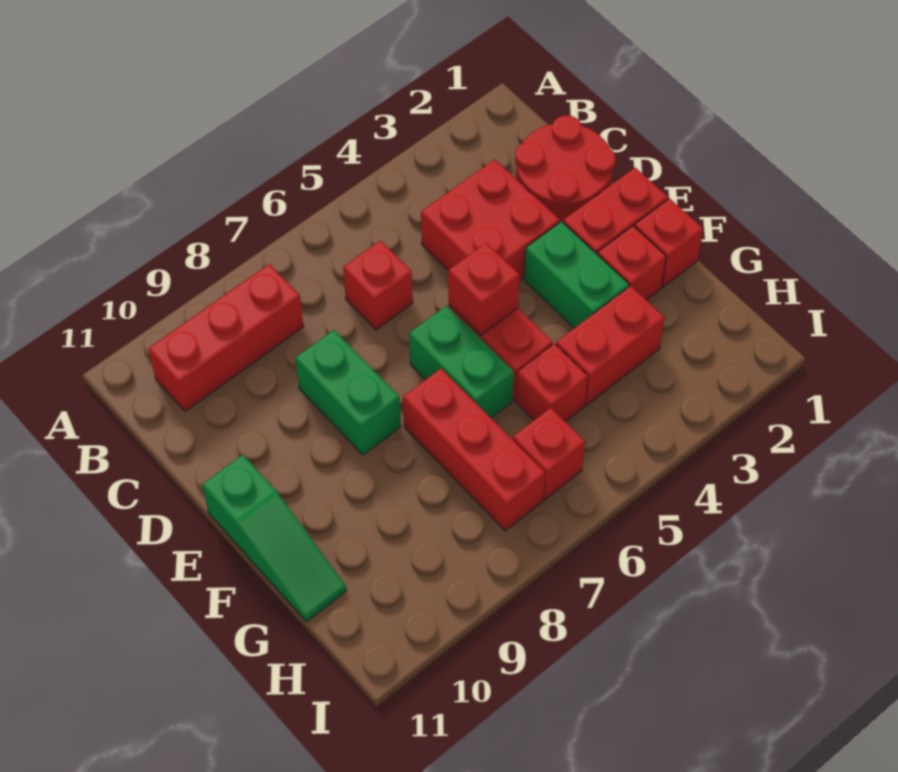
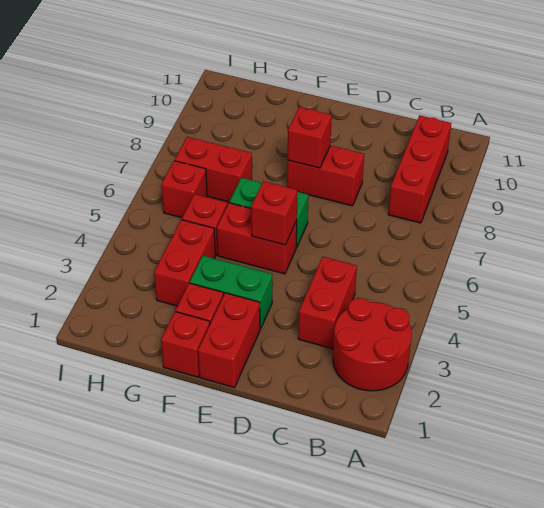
red round brick C1:D2 level 1 -> red round brick A2:B3 level 1
red brick C3:D4 level 1 -> red brick C3:C4 level 1
red brick C6 level 1 -> red brick E8 level 2
green brick D8:E8 level 1 -> red brick D8:E8 level 1
green slope E11:G11 level 1 top E -> none
red brick F7:H7 level 1 -> red brick G7:H7 level 1

